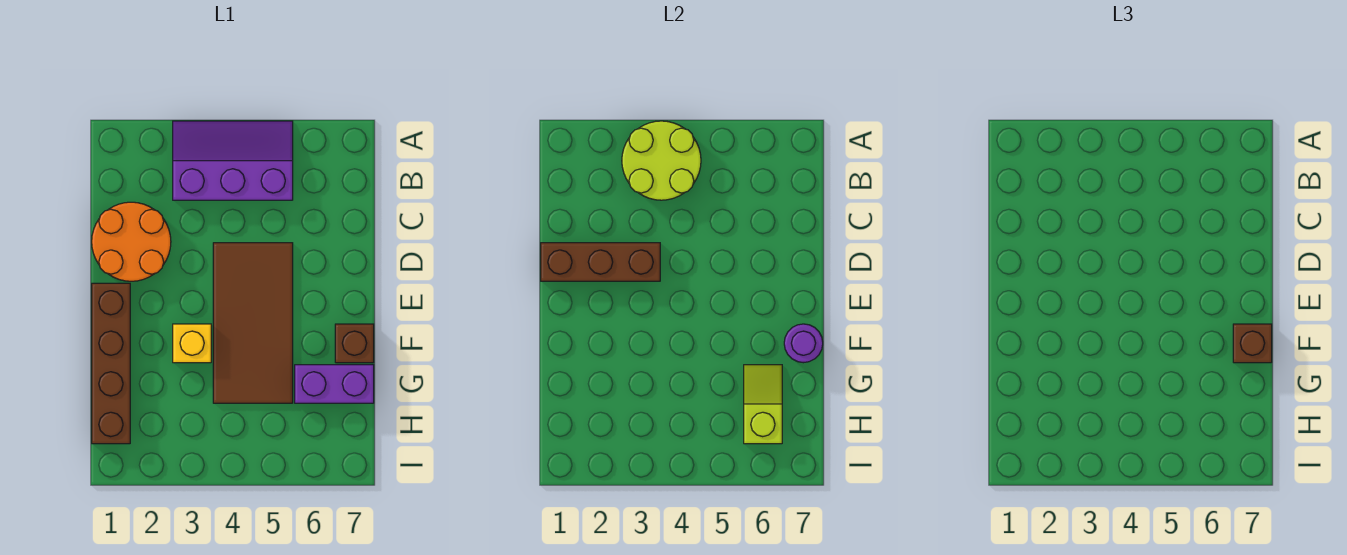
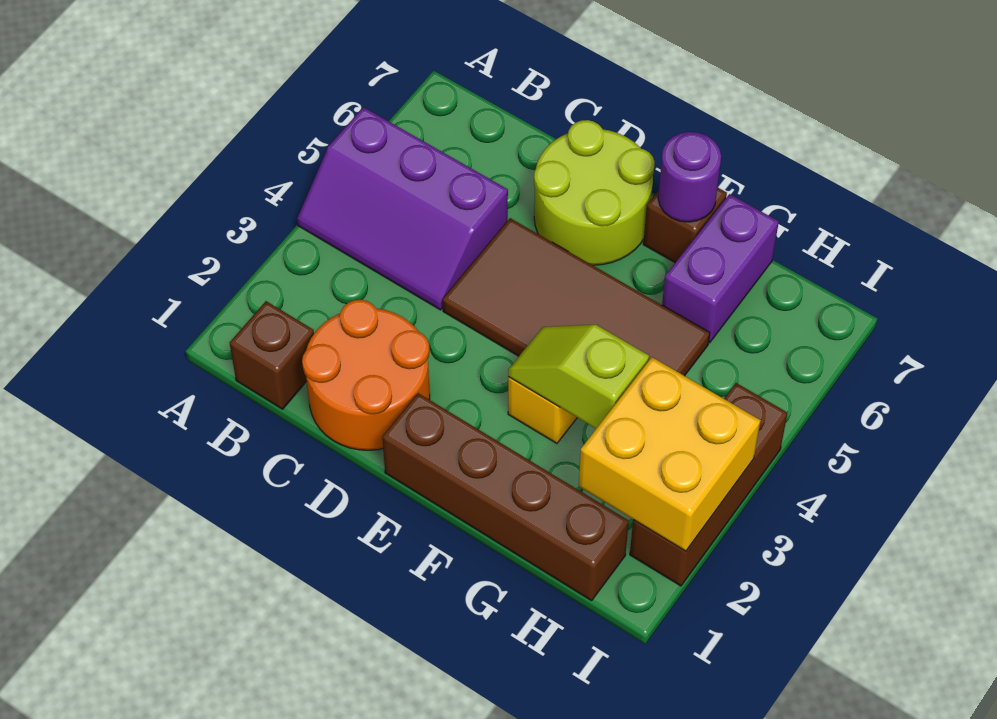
purple slope A3:B5 level 1 top B -> purple slope A4:C5 level 1 top 5
lime round brick A3:B4 level 2 -> lime round brick D6:E7 level 1
brown brick D1:D3 level 2 -> brown brick I2:I4 level 1
brown brick F7 level 3 -> brown brick B1 level 1
lime slope G6:H6 level 2 top H -> lime slope F3:G3 level 2 top G
none -> yellow brick H2:I3 level 2

